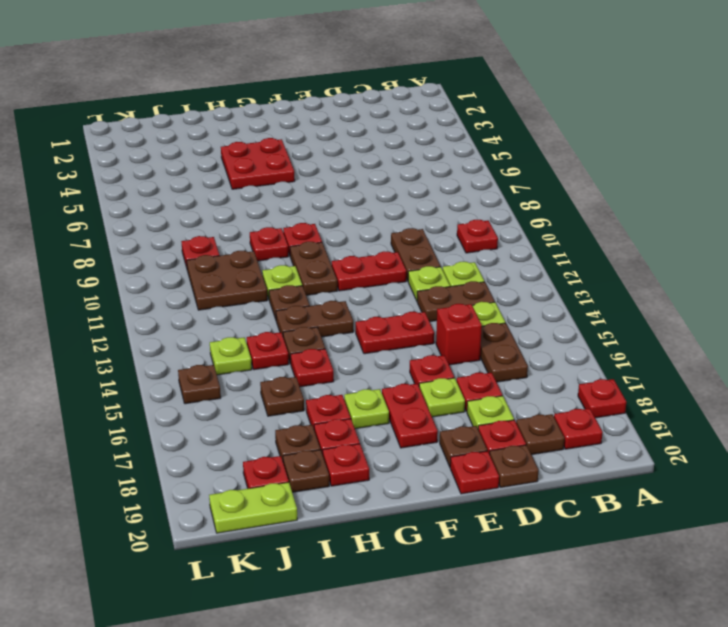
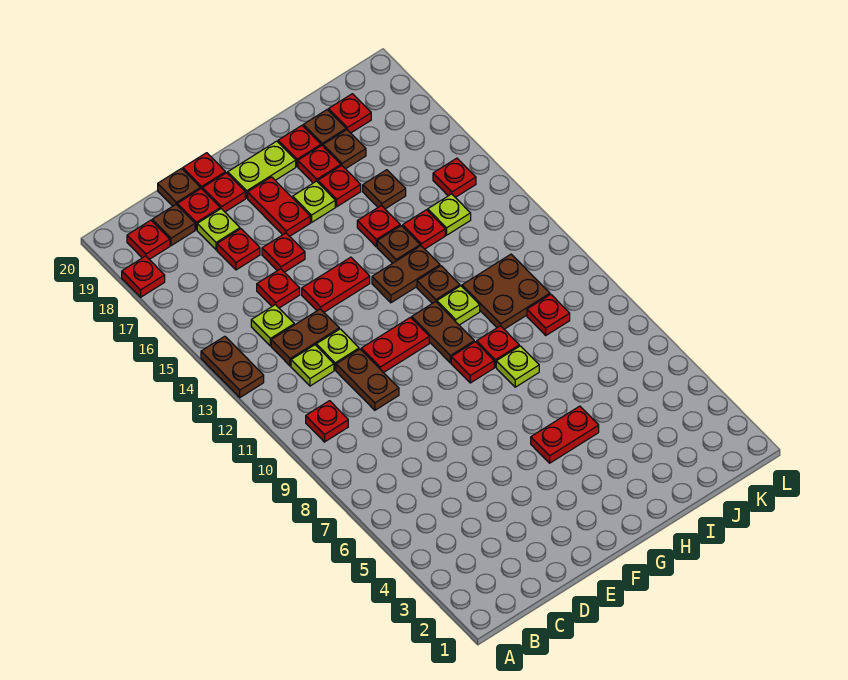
brown plate C15:C16 level 1 -> brown plate A13:A14 level 1
red brick D15 level 1 -> red plate D15 level 1
lime plate E17 level 1 -> lime plate H8 level 1
brown plate E19 level 1 -> red plate E19 level 1
red plate G4:H5 level 1 -> red plate G5:H5 level 1
lime plate J20:K20 level 1 -> lime plate F19:G19 level 1
brown plate K15 level 1 -> red plate K15 level 1

